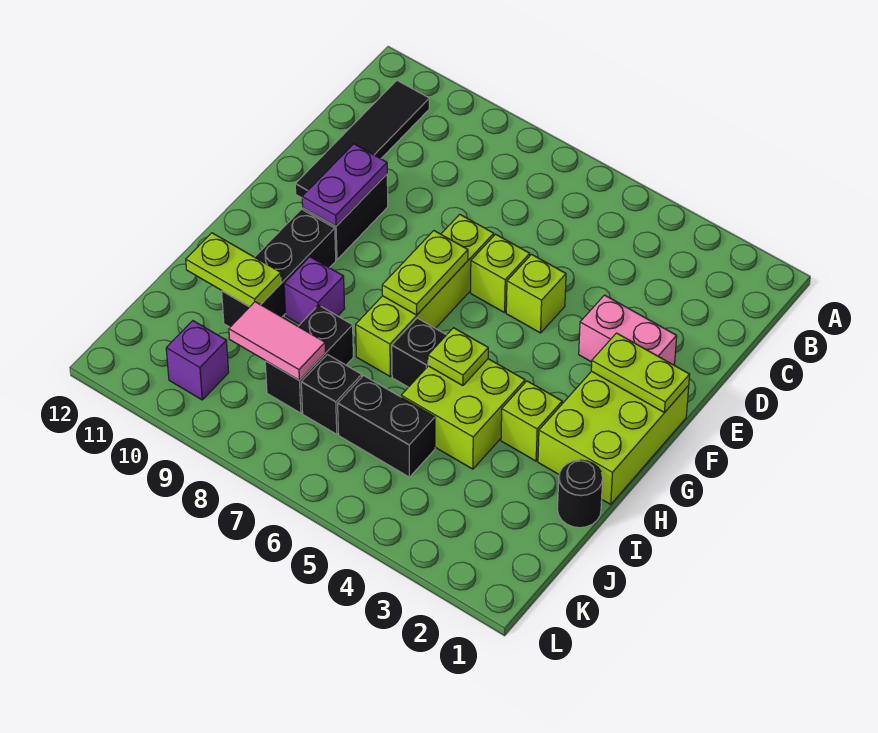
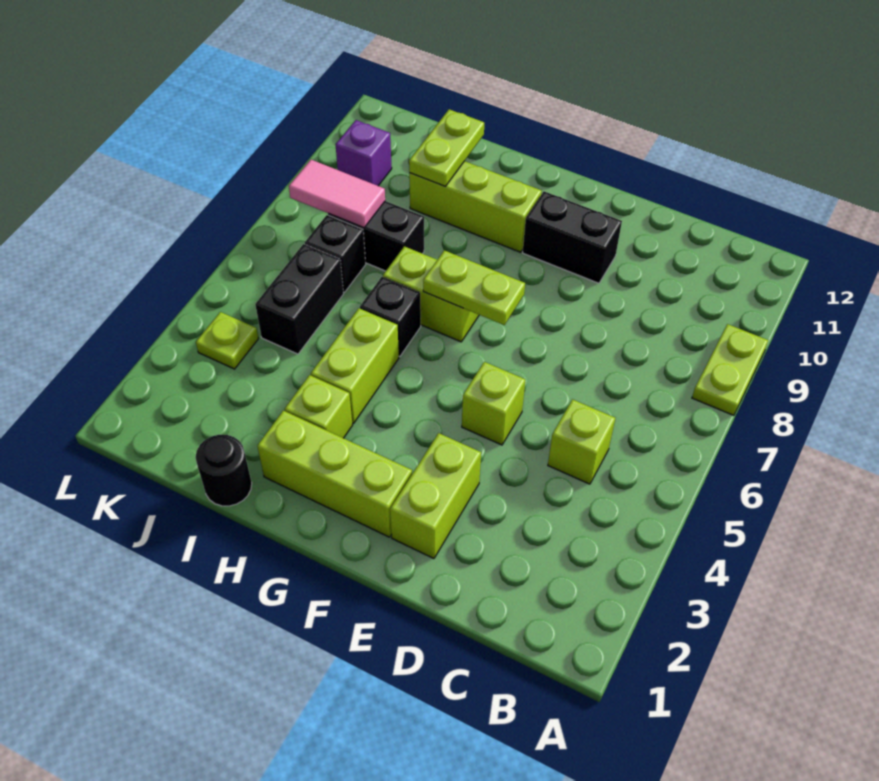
black tile B11:E11 level 1 -> none
pink brick E2:E3 level 1 -> lime brick E2:E3 level 1
lime brick E6 level 1 -> lime brick C5 level 1
lime brick E7:H7 level 1 -> lime brick G7:H7 level 1
purple plate E10:F10 level 2 -> none
lime brick F1:H2 level 1 -> lime brick F2:H2 level 1
lime plate F1:F2 level 2 -> lime plate A8:A9 level 1
black brick G10:I10 level 1 -> lime brick G10:I10 level 1
lime brick H4:I5 level 1 -> lime brick H4:H5 level 1
lime plate H5 level 2 -> lime plate K4 level 1
purple brick H9 level 1 -> none
pink tile J8:J9 level 2 -> pink tile J8:K8 level 2

